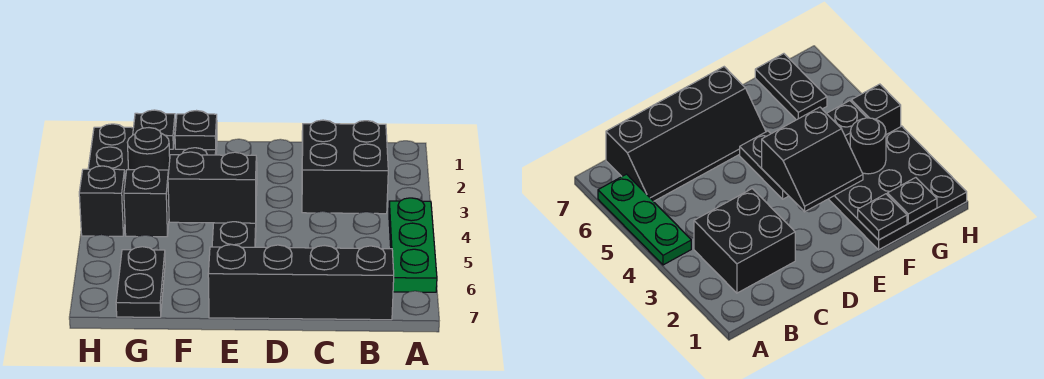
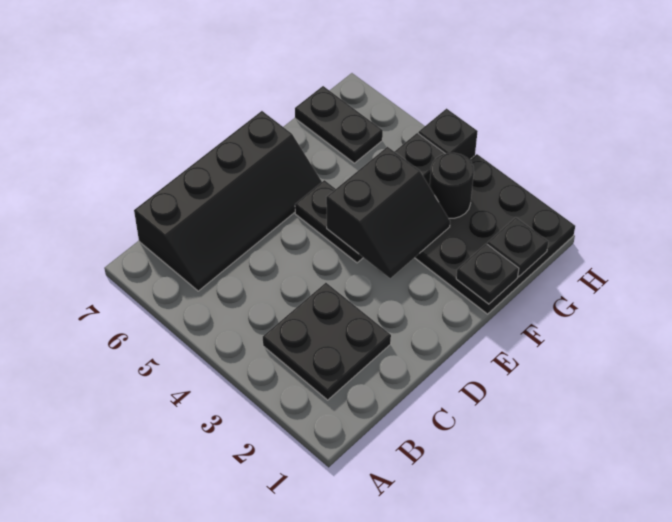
green plate A4:A6 level 1 -> none
black brick B2:C3 level 1 -> black plate B2:C3 level 1

